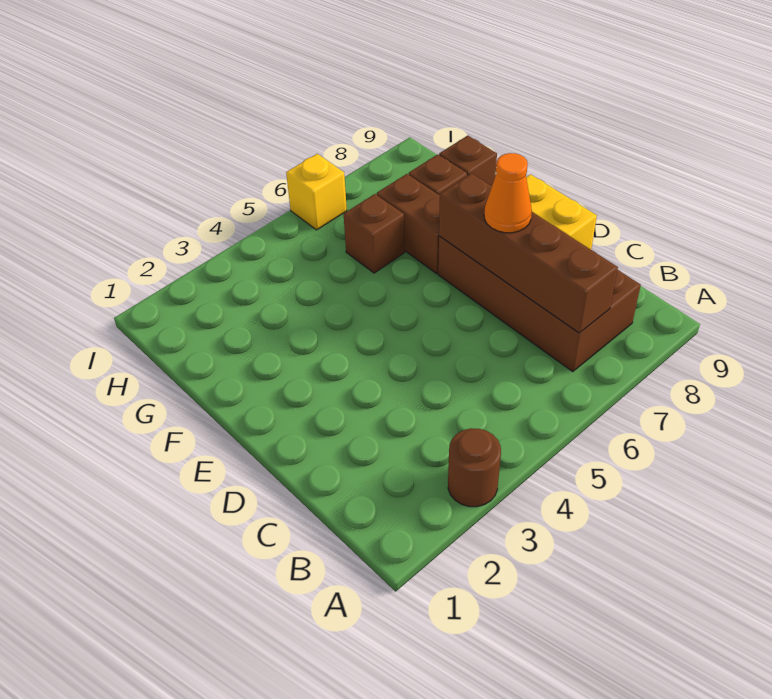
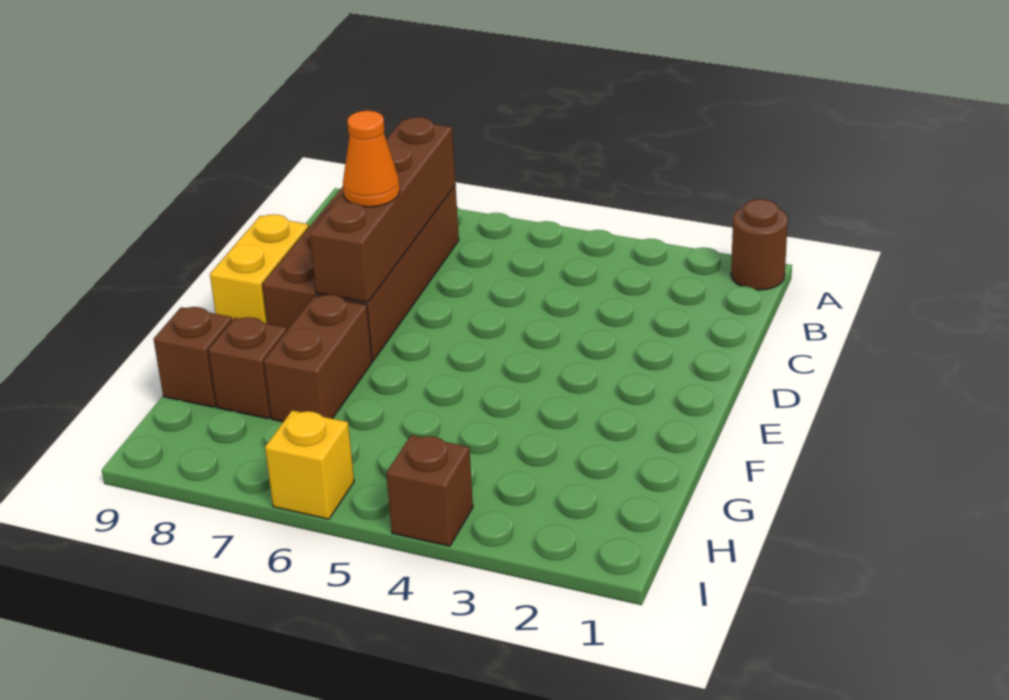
brown round brick A3 level 1 -> brown round brick A1 level 1
brown brick G6 level 1 -> brown brick I4 level 1

